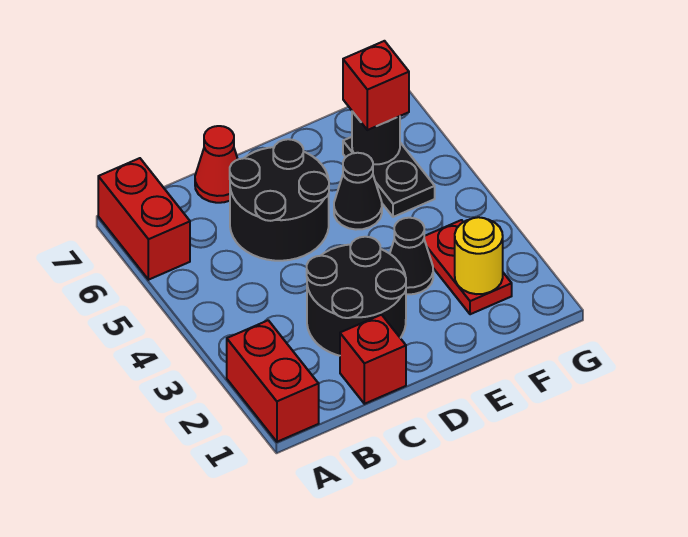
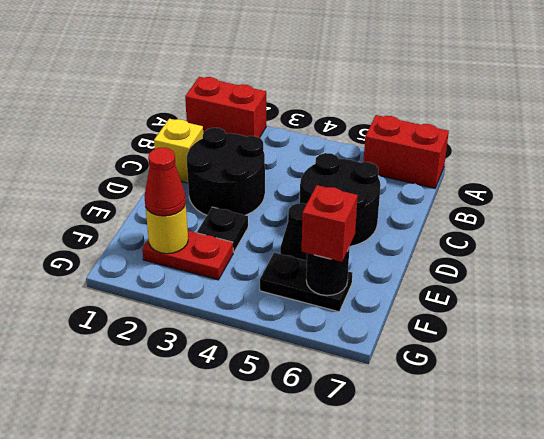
red brick C1 level 1 -> yellow brick C1 level 1
red cone C7 level 1 -> red cone F2 level 3
black cone E3 level 1 -> black plate E3 level 1

